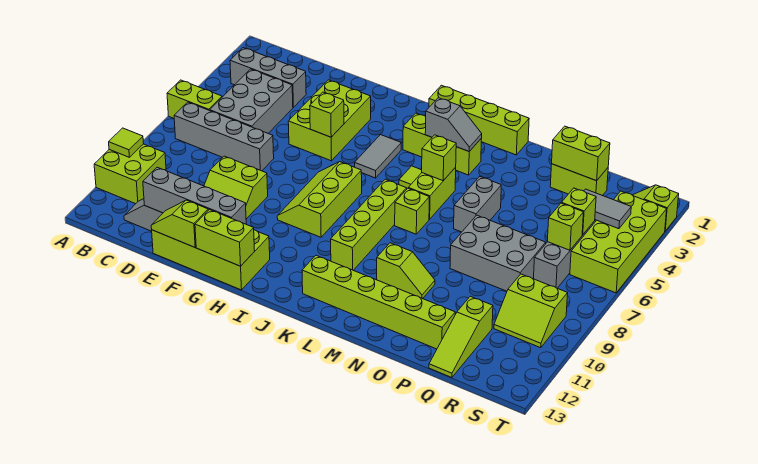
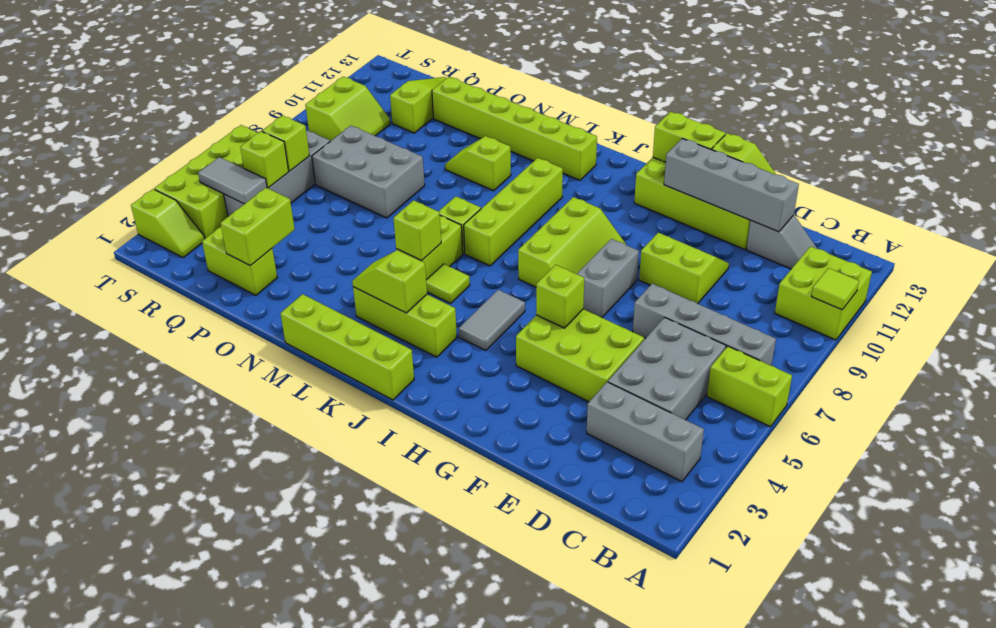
lime brick F3:G5 level 1 -> lime brick E4:G5 level 1
grey slope K3:L3 level 2 top K -> lime slope K3:L3 level 2 top K
grey brick N5:N6 level 1 -> grey brick G7:G8 level 1
lime brick P2:Q2 level 2 -> lime brick P2:P3 level 2
lime slope R9:S10 level 1 top 9 -> lime slope R9:S10 level 1 top S

